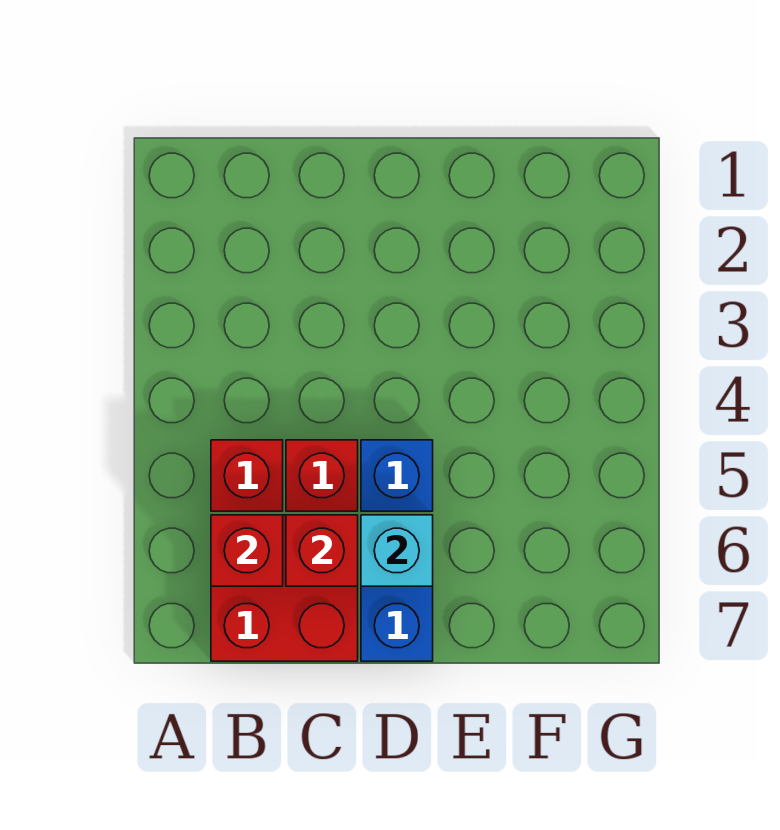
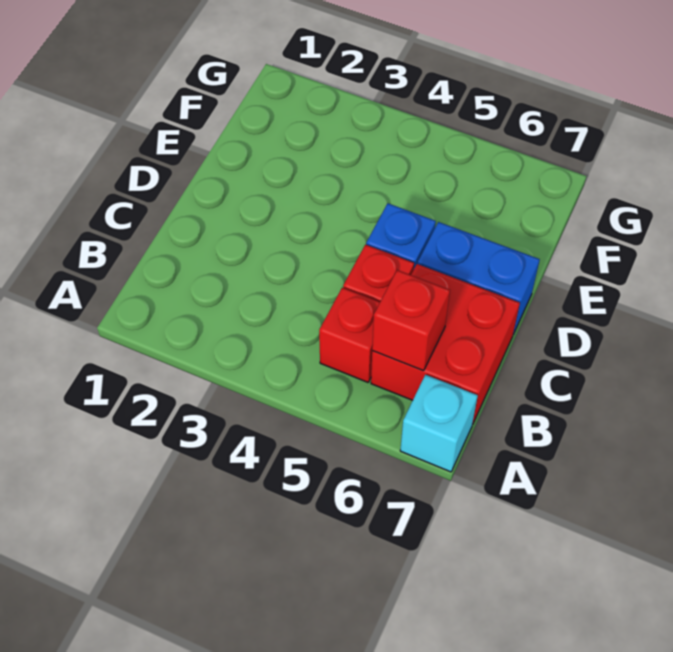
red brick C6 level 2 -> none
cyan brick D6 level 2 -> cyan brick A7 level 1

